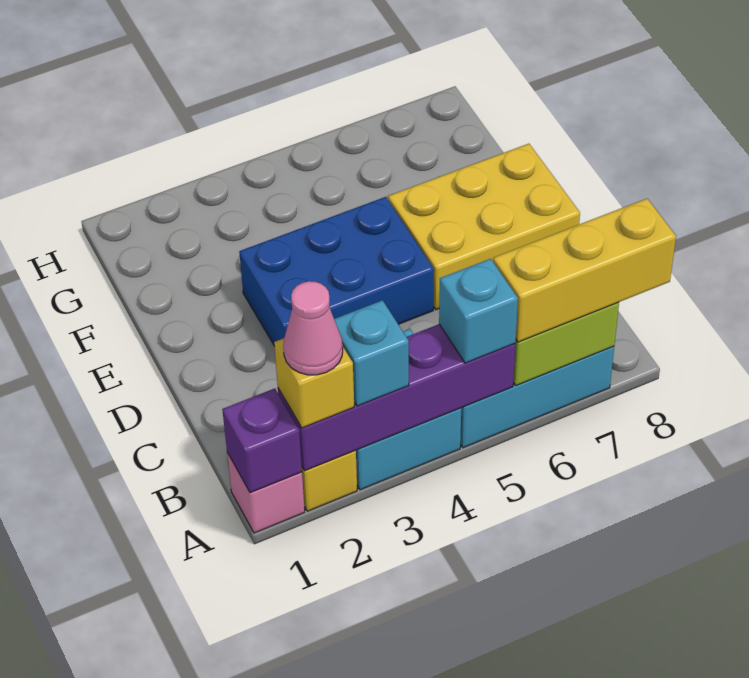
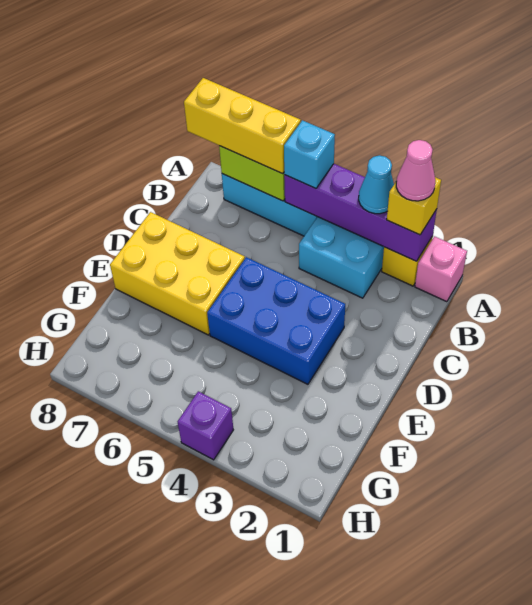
purple brick A1 level 2 -> purple brick H4 level 1
cyan brick A3 level 3 -> cyan cone A3 level 3

